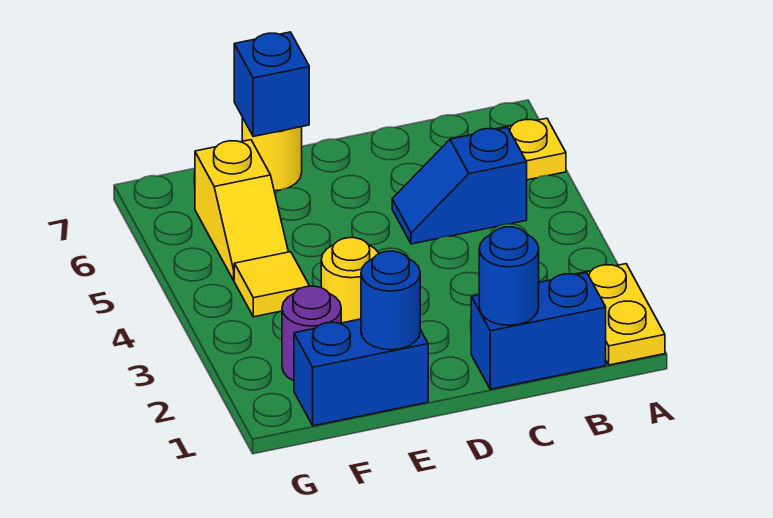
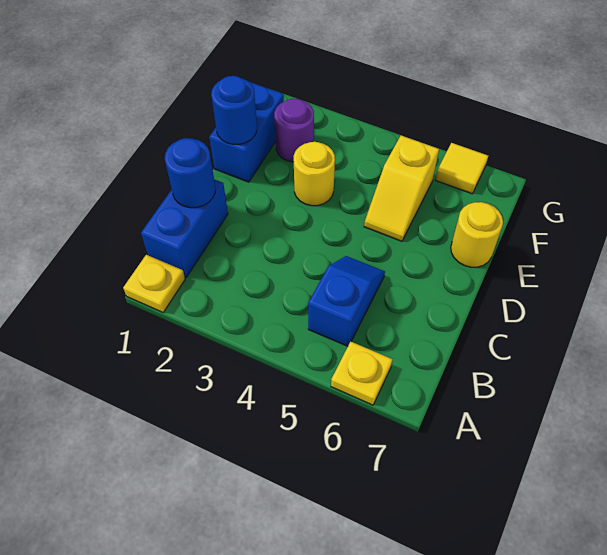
yellow plate A1:A2 level 1 -> yellow plate A1 level 1
blue brick E7 level 2 -> none
yellow tile F4 level 1 -> yellow tile G6 level 1
yellow slope F5:F6 level 1 top 6 -> yellow slope E5:F5 level 1 top F

